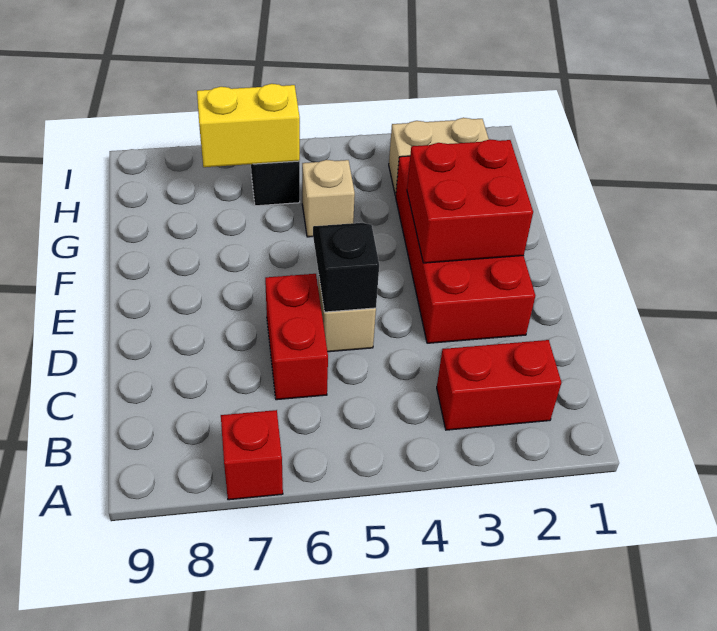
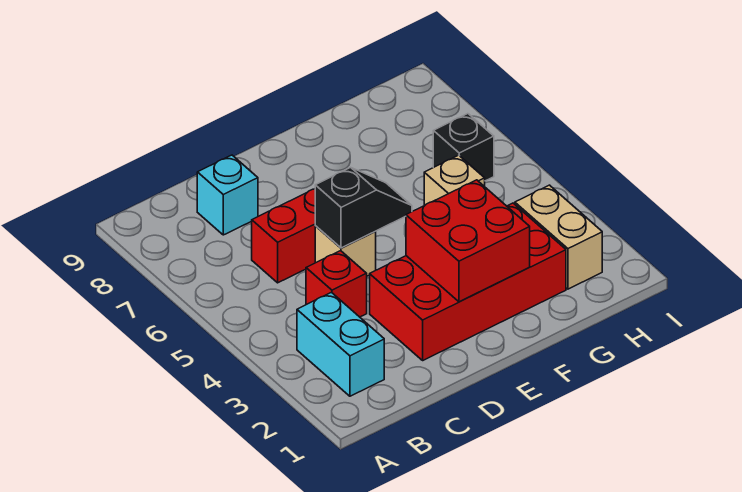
red brick A7 level 1 -> red brick C4 level 1
red brick B2:B3 level 1 -> cyan brick B2:B3 level 1
none -> cyan brick C8 level 1
yellow brick H6:H7 level 2 -> none

